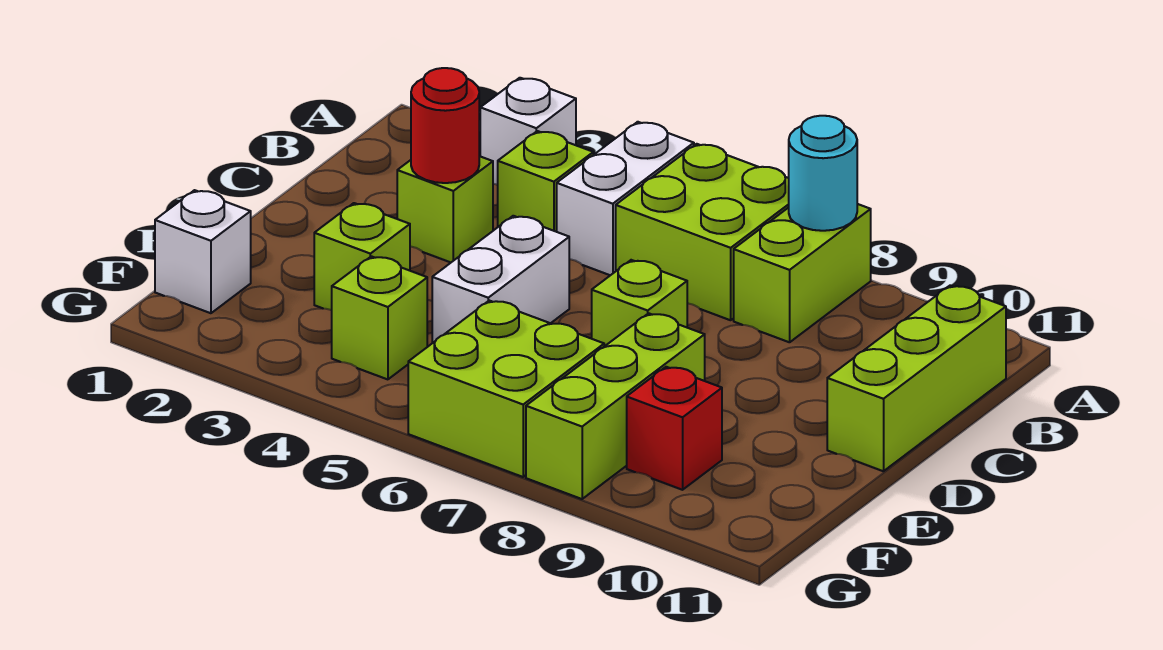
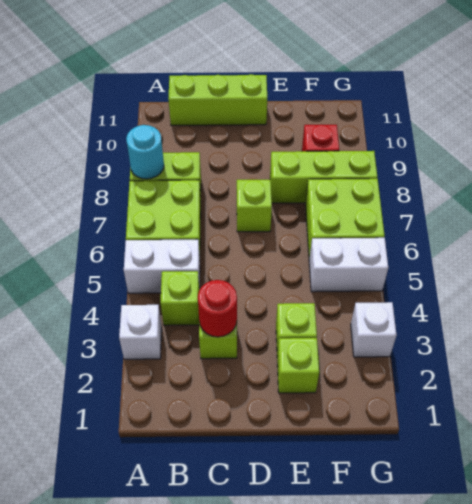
white brick D5:E5 level 1 -> white brick F5:G5 level 1
white brick F1 level 1 -> white brick G3 level 1
lime brick F4 level 1 -> lime brick E2 level 1

